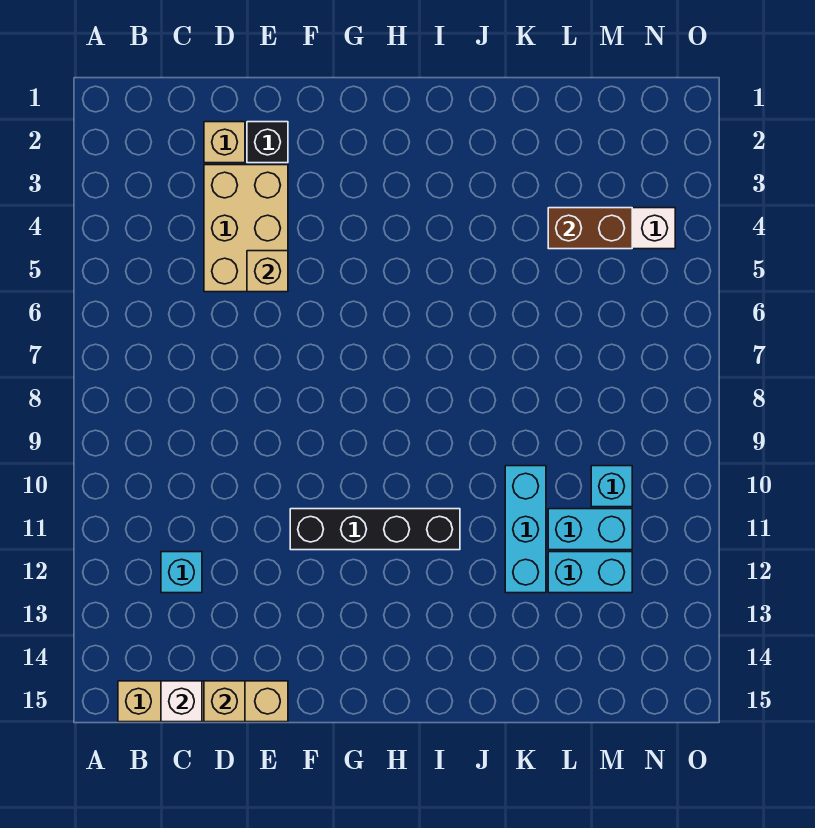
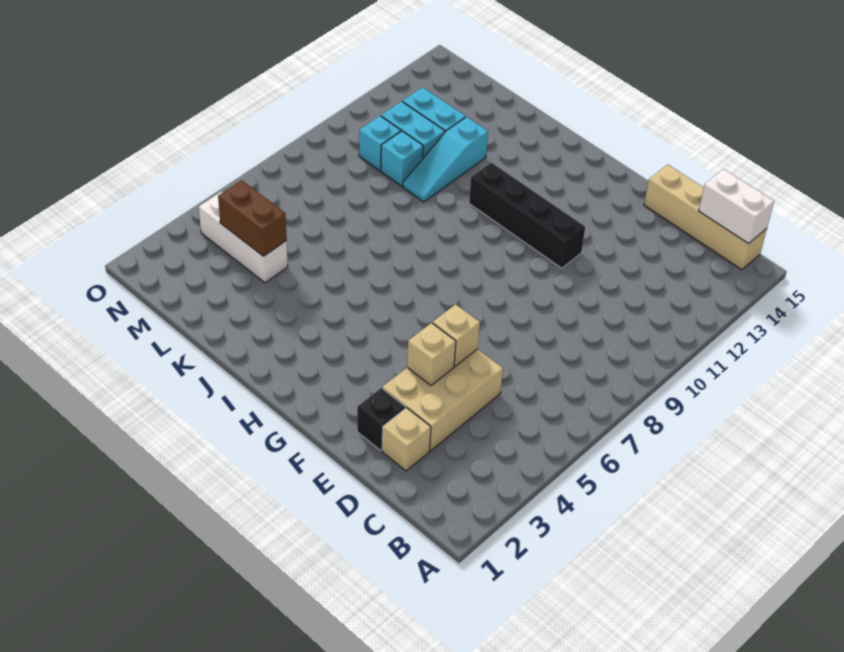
cyan brick C12 level 1 -> cyan brick L10 level 1
white brick C15 level 2 -> white brick B15:C15 level 2
tan brick D15 level 2 -> tan brick E4 level 2
cyan brick K10:K12 level 1 -> cyan slope K10:K12 level 1 top 12

